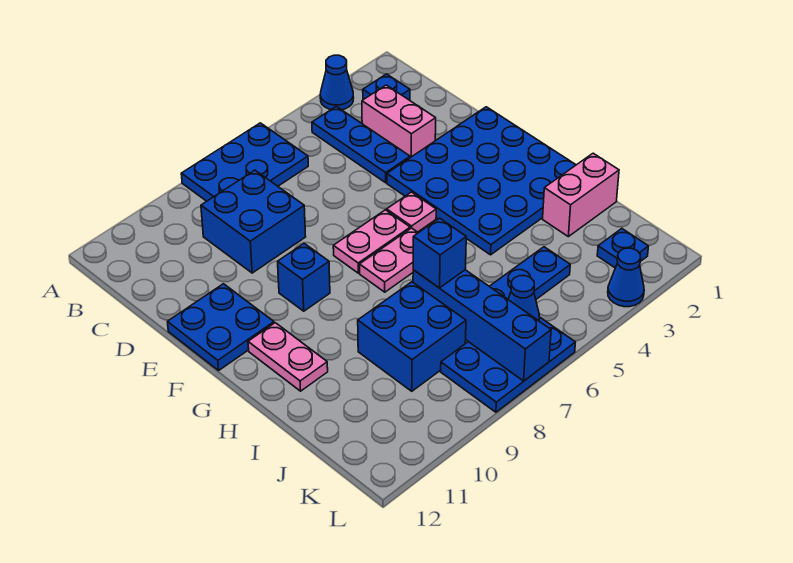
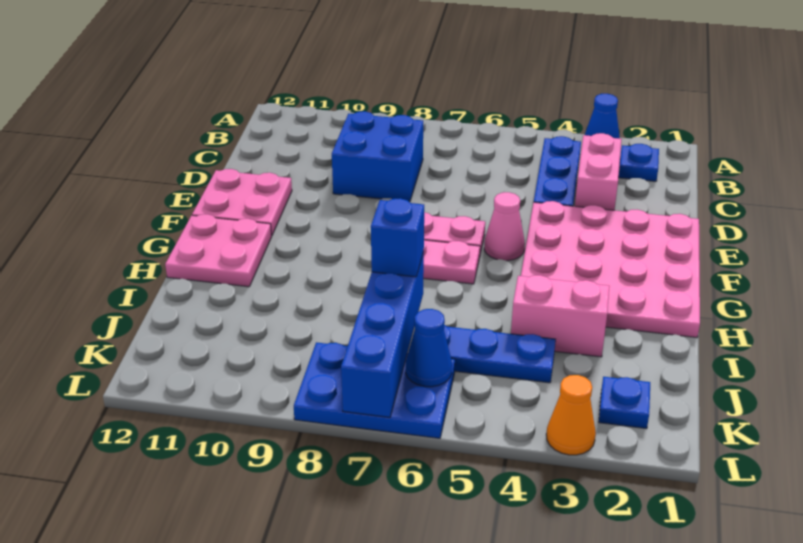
blue plate A6:B8 level 1 -> none
blue plate E1:H4 level 1 -> pink plate E1:H4 level 1
blue plate E11:F12 level 1 -> pink plate E11:F12 level 1
pink plate F5 level 1 -> pink cone F5 level 1
blue brick F9 level 1 -> none
pink plate G11:H11 level 1 -> pink plate G11:H12 level 1
pink brick I1:I2 level 1 -> pink brick I3:I4 level 1
blue brick I8:J9 level 1 -> none
blue cone L3 level 1 -> orange cone L3 level 1

